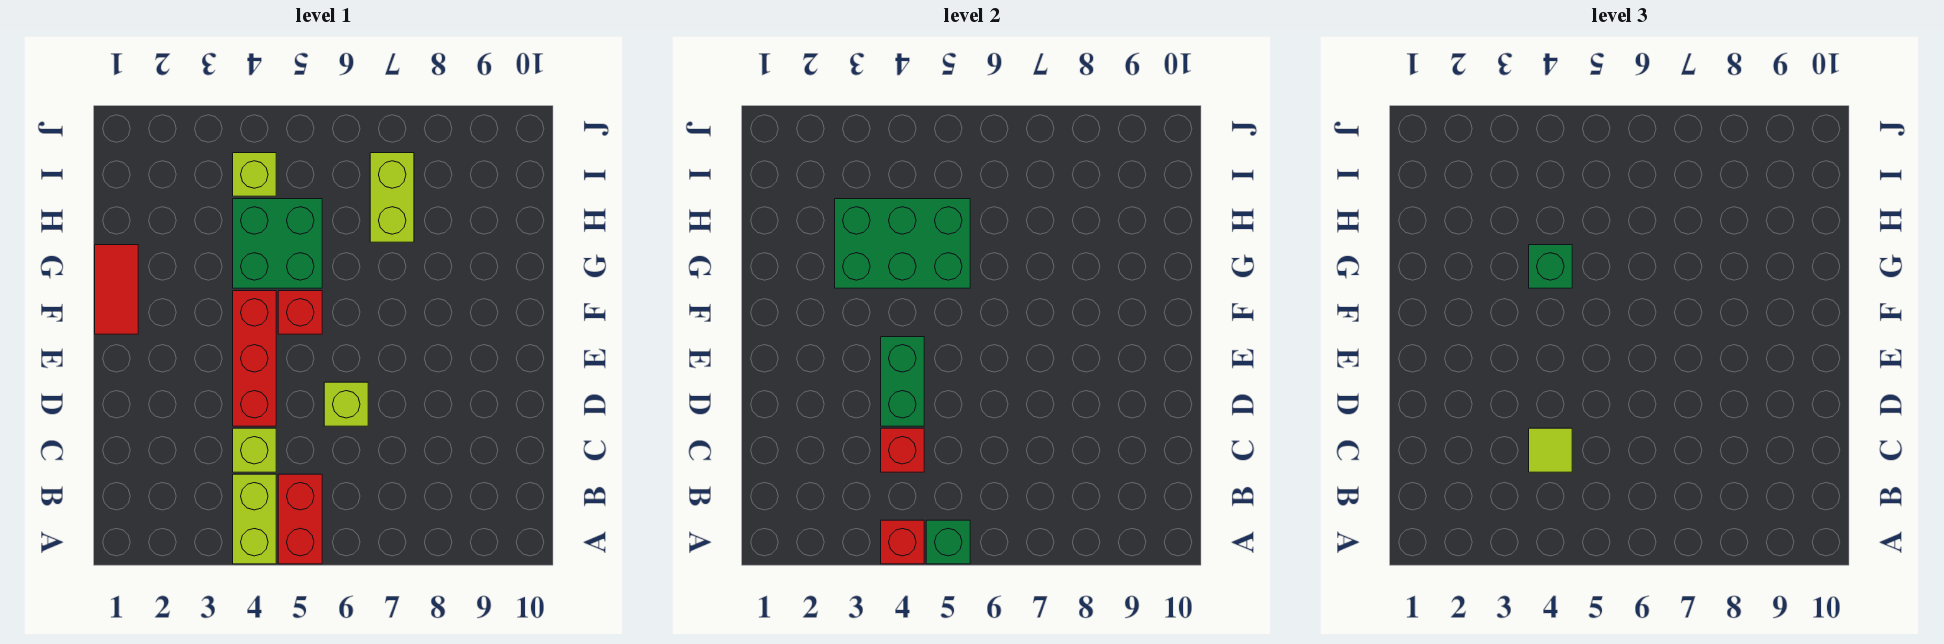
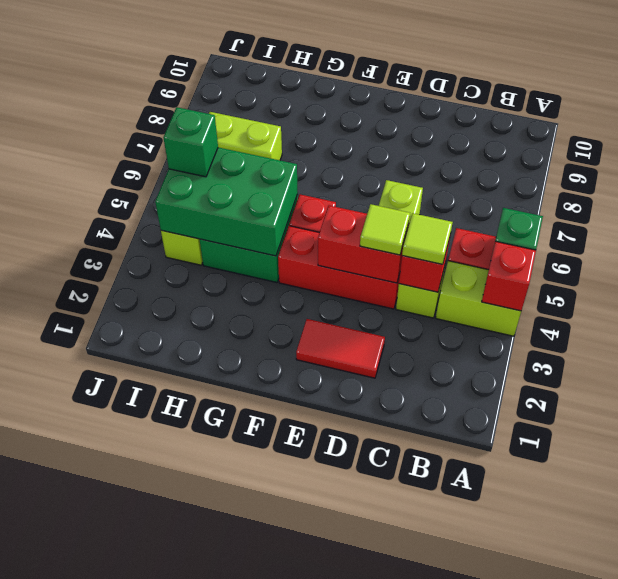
green brick D4:E4 level 2 -> red brick D4:E4 level 2
none -> lime tile D4 level 3
red tile F1:G1 level 1 -> red tile D2:E2 level 1
green brick G3:H5 level 2 -> green brick G4:I5 level 2
green brick G4 level 3 -> green brick I5 level 3

